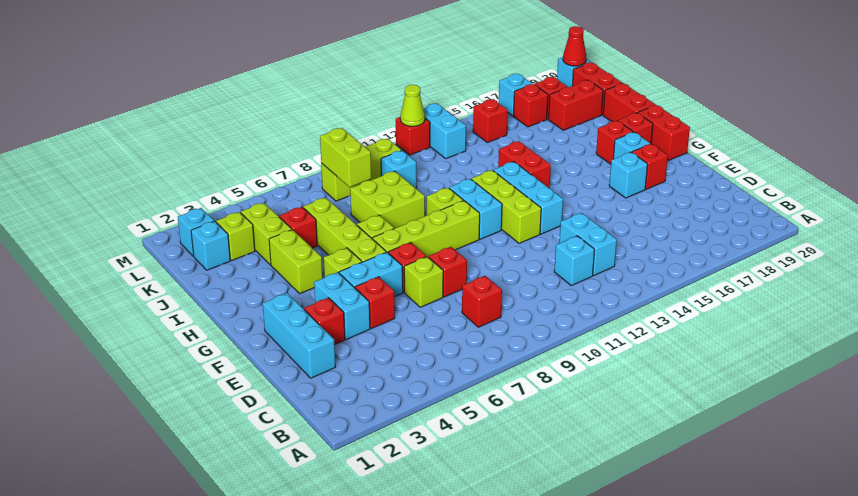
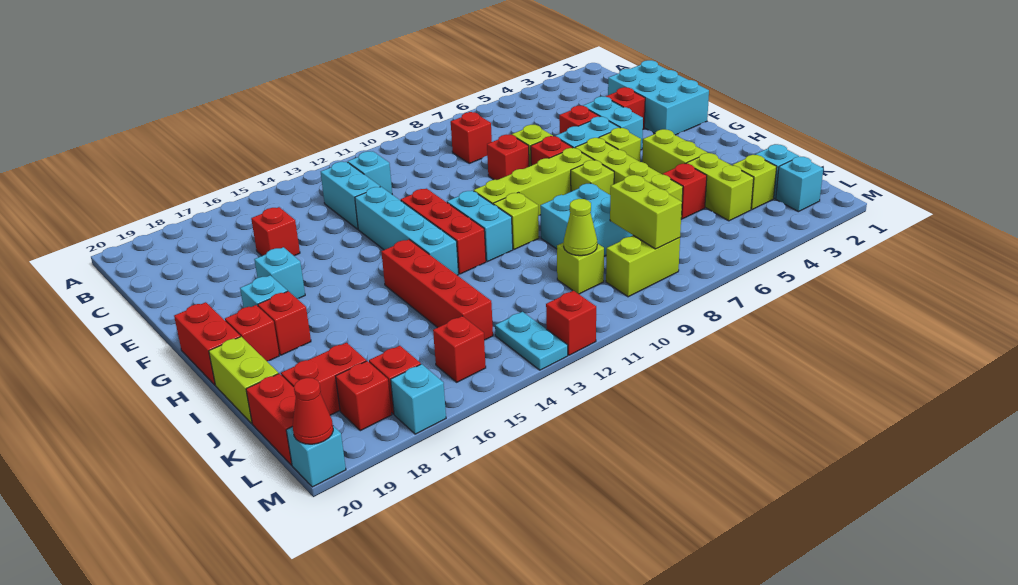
cyan brick D2:F2 level 1 -> cyan brick D1:F2 level 1
lime brick F12:H12 level 1 -> red brick F12:H12 level 1
cyan brick F13:H13 level 1 -> cyan brick E13:H13 level 1
red brick F18 level 1 -> red brick D16 level 1
red brick H14:I14 level 1 -> red brick H14:K14 level 1
lime brick I8:J9 level 1 -> cyan brick I8:J9 level 1
red brick I20:J20 level 1 -> lime brick I20:J20 level 1
cyan brick K10 level 1 -> lime brick K10 level 1
lime brick L8:L10 level 1 -> lime brick L8:L9 level 1
cyan brick L13:M13 level 1 -> cyan plate L13:M13 level 1
lime cone M12 level 2 -> lime cone K10 level 2

